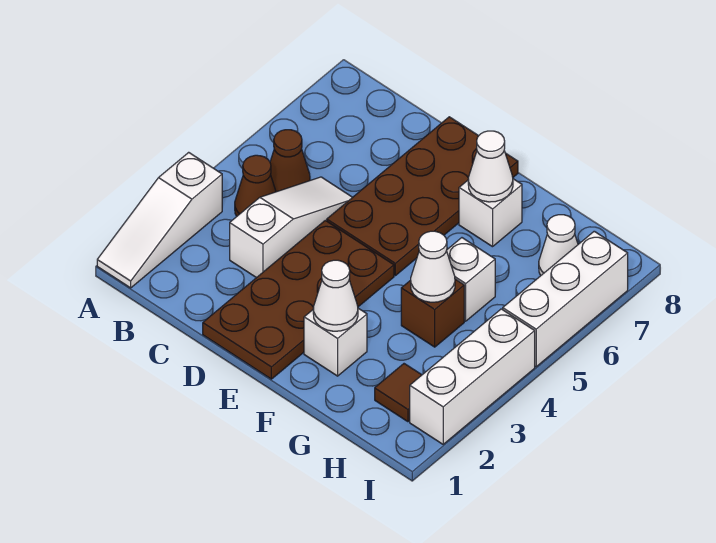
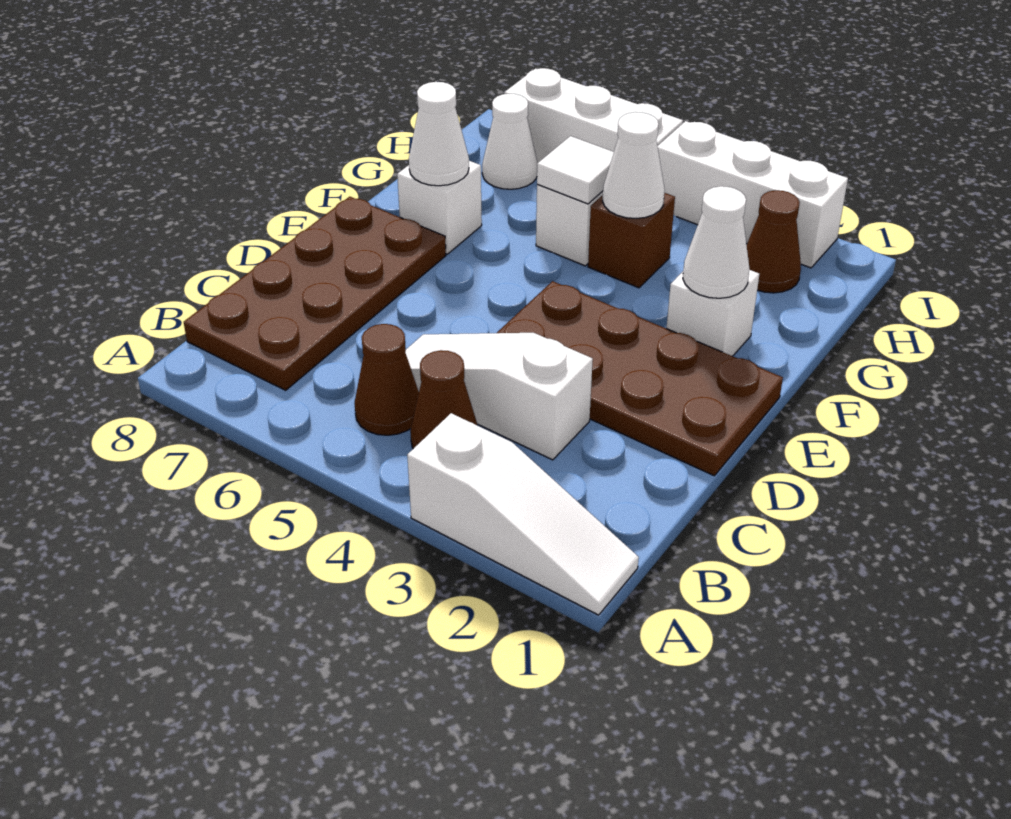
brown plate D5:E8 level 1 -> brown plate B7:E8 level 1
none -> white tile G5 level 2
brown tile H2 level 1 -> brown cone H2 level 1

